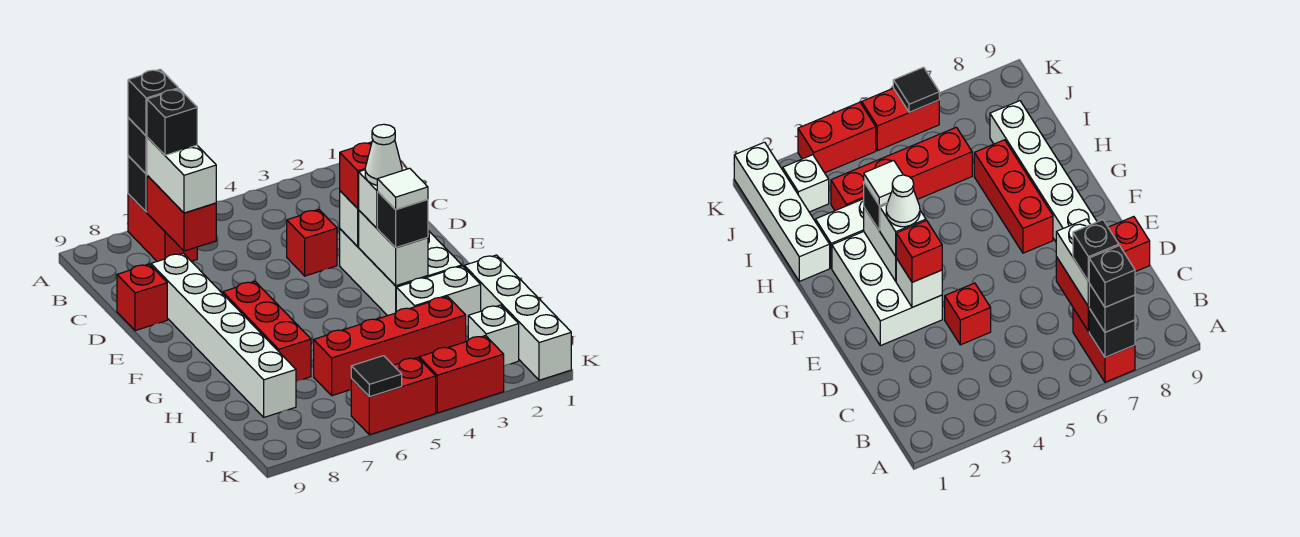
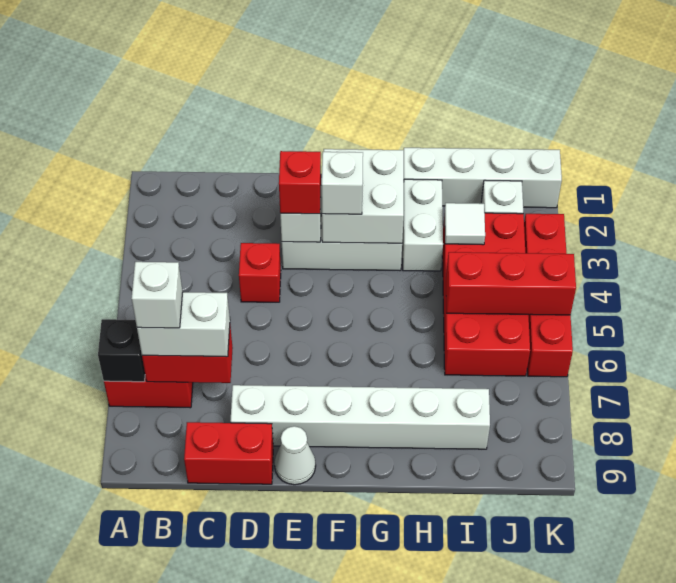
black brick A7 level 3 -> none
black brick A7 level 4 -> none
black brick B7 level 4 -> white brick B7 level 4
red brick D9 level 1 -> red brick C9:D9 level 1
white brick F3:G3 level 2 -> white brick F2:G3 level 2
white cone F3 level 4 -> white cone E9 level 1
red brick F7:H7 level 1 -> red brick I5:K5 level 2
black brick G3 level 3 -> none
white tile G3 level 4 -> white tile I3 level 2
red brick I3:I6 level 1 -> red brick I3:J6 level 1
black tile K6 level 2 -> none

